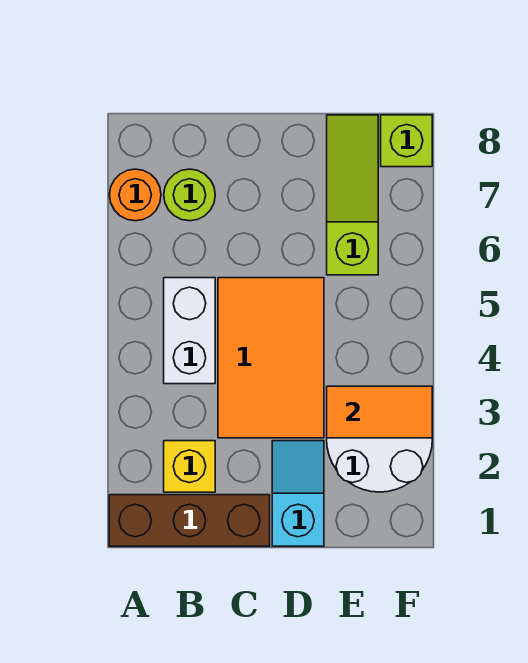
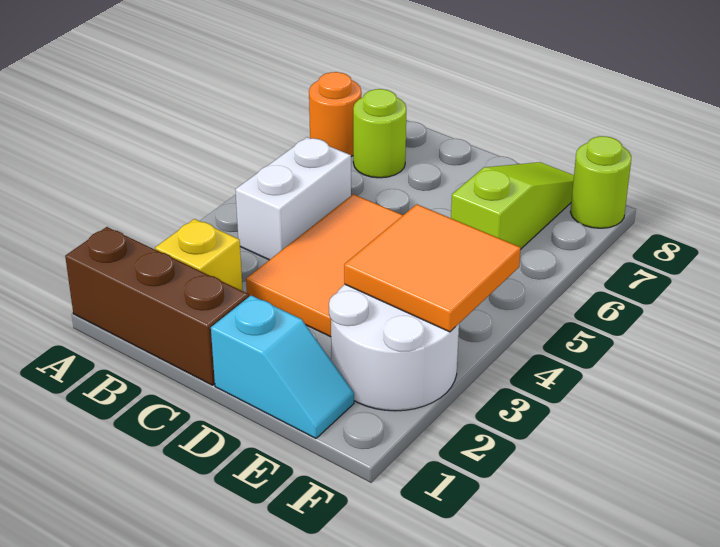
cyan slope D1:D2 level 1 top 1 -> cyan slope D1:E1 level 1 top D
orange tile E3:F3 level 2 -> orange tile E3:F4 level 2
lime brick F8 level 1 -> lime round brick F8 level 1

